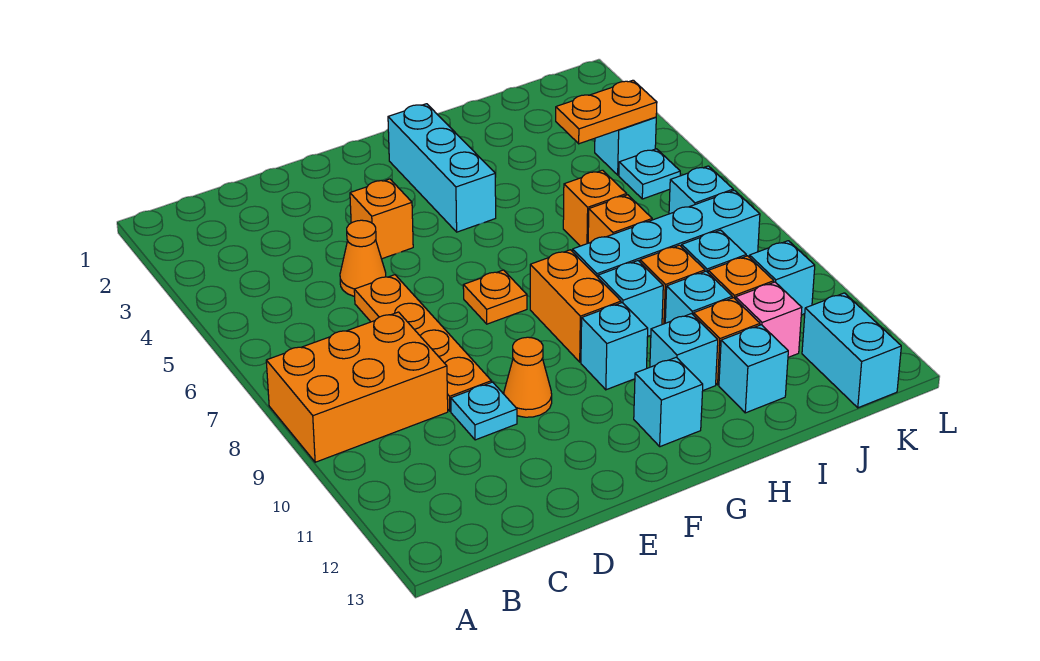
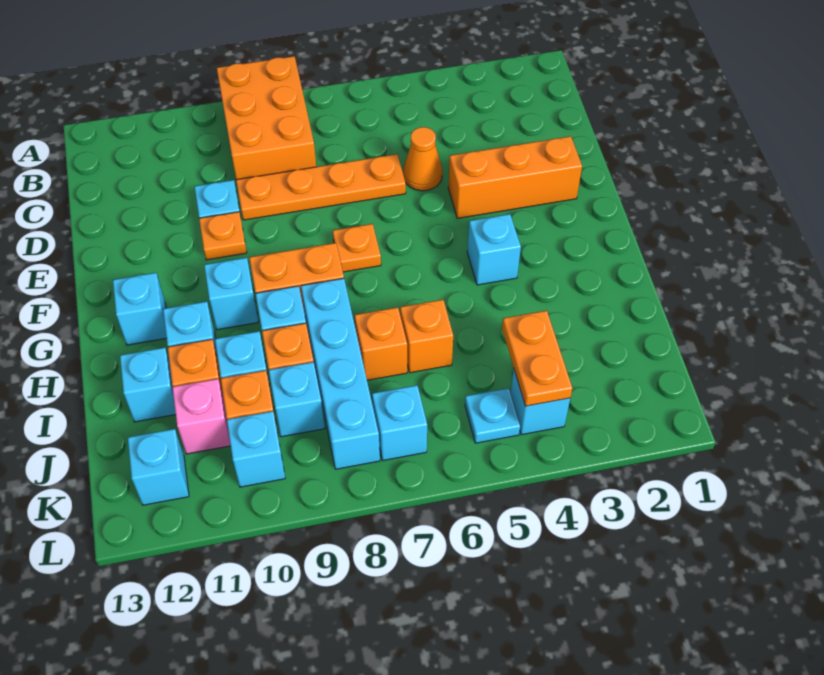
orange brick E4 level 1 -> orange brick E2:E4 level 1
orange cone E10 level 1 -> orange plate E10 level 1
cyan brick G2:G4 level 1 -> cyan brick G4 level 1
cyan brick K12:K13 level 1 -> cyan brick K12 level 1

